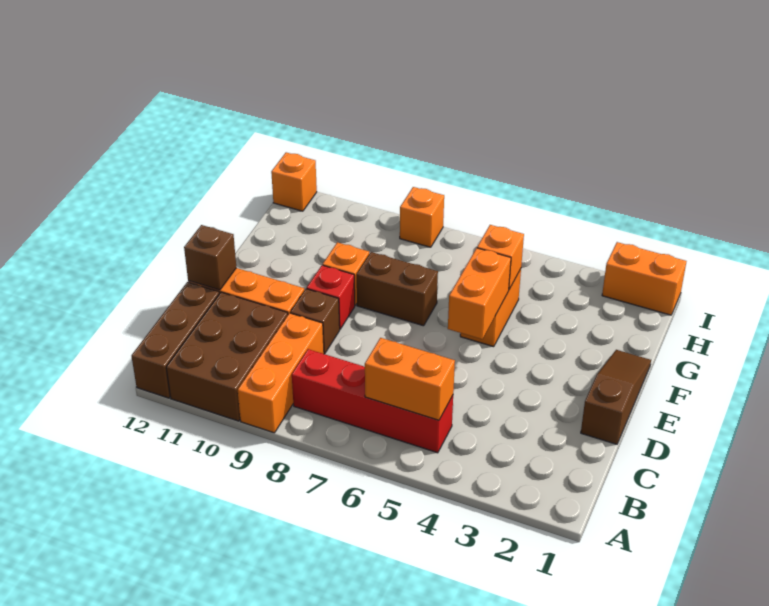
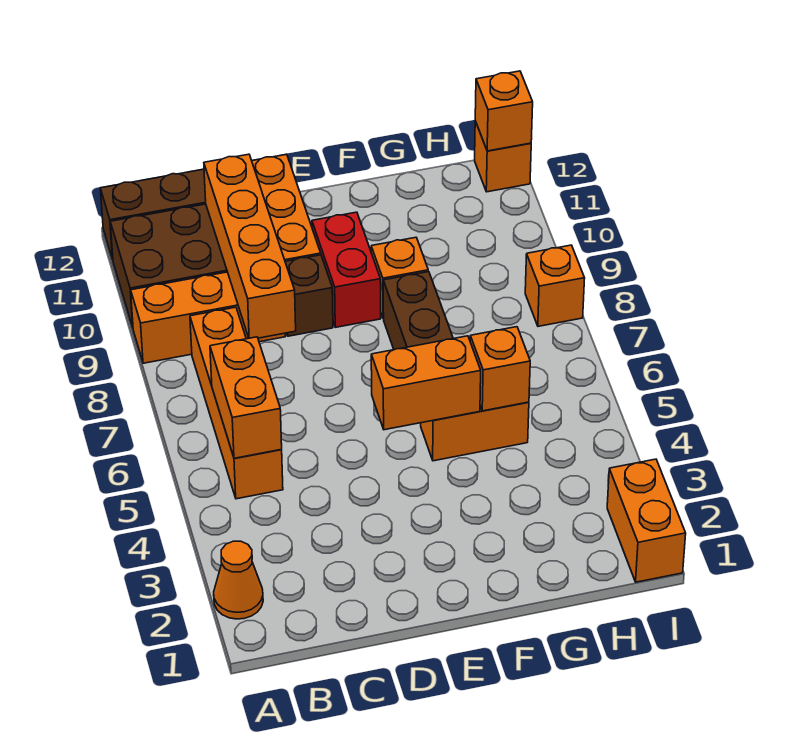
none -> orange cone A2 level 1
red brick B5:B8 level 1 -> orange brick B5:B8 level 1
none -> orange brick C8:C11 level 2
brown slope D1:F1 level 1 top D -> none
brown brick D12 level 2 -> none
red brick E9 level 1 -> red brick E9:E10 level 1
none -> orange brick I12 level 2

